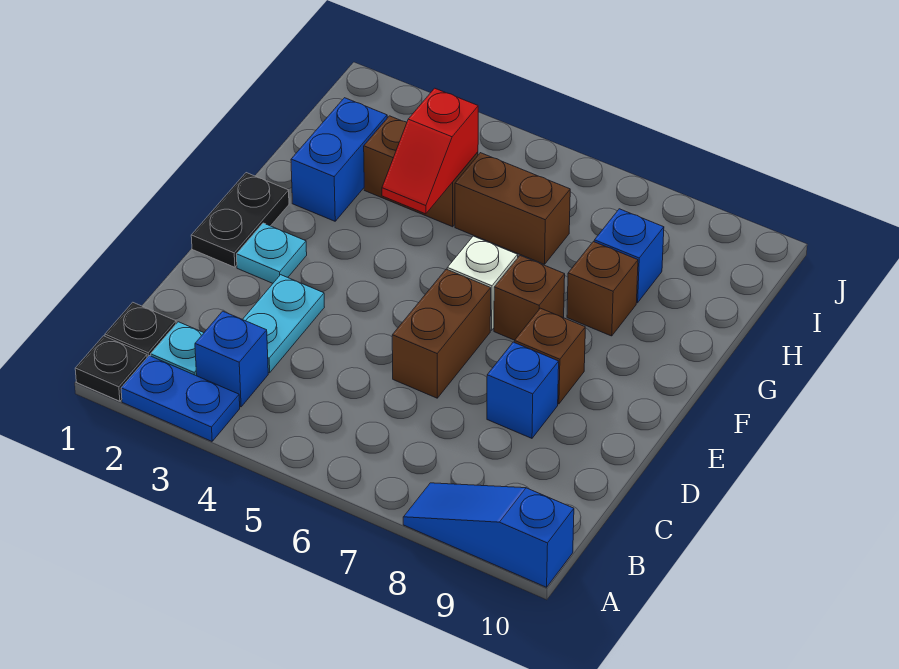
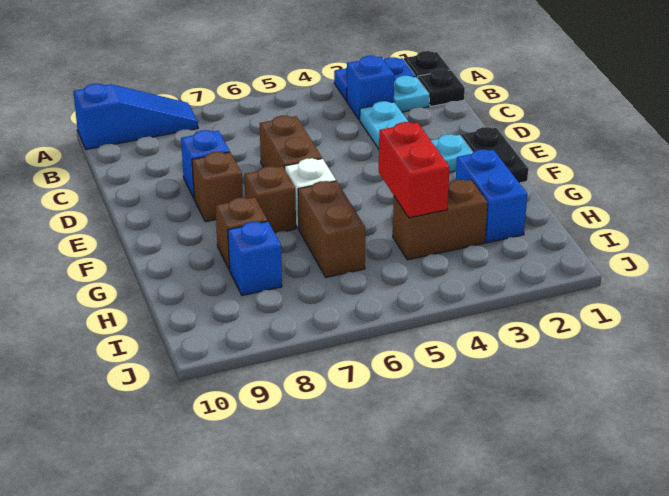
red slope G4:H4 level 2 top H -> red brick G4:H4 level 2
brown brick H5:H6 level 1 -> brown brick G6:H6 level 1

